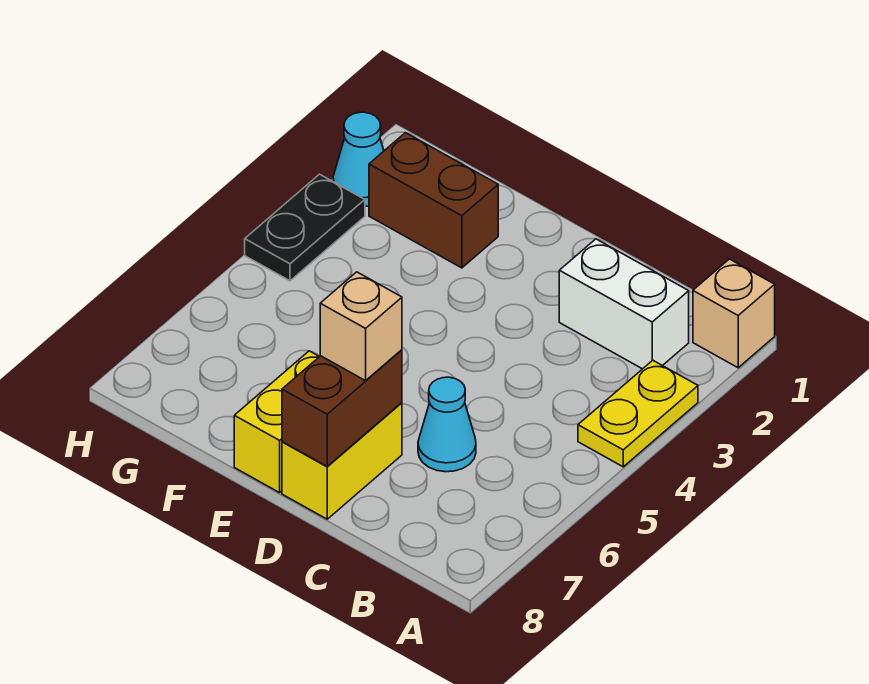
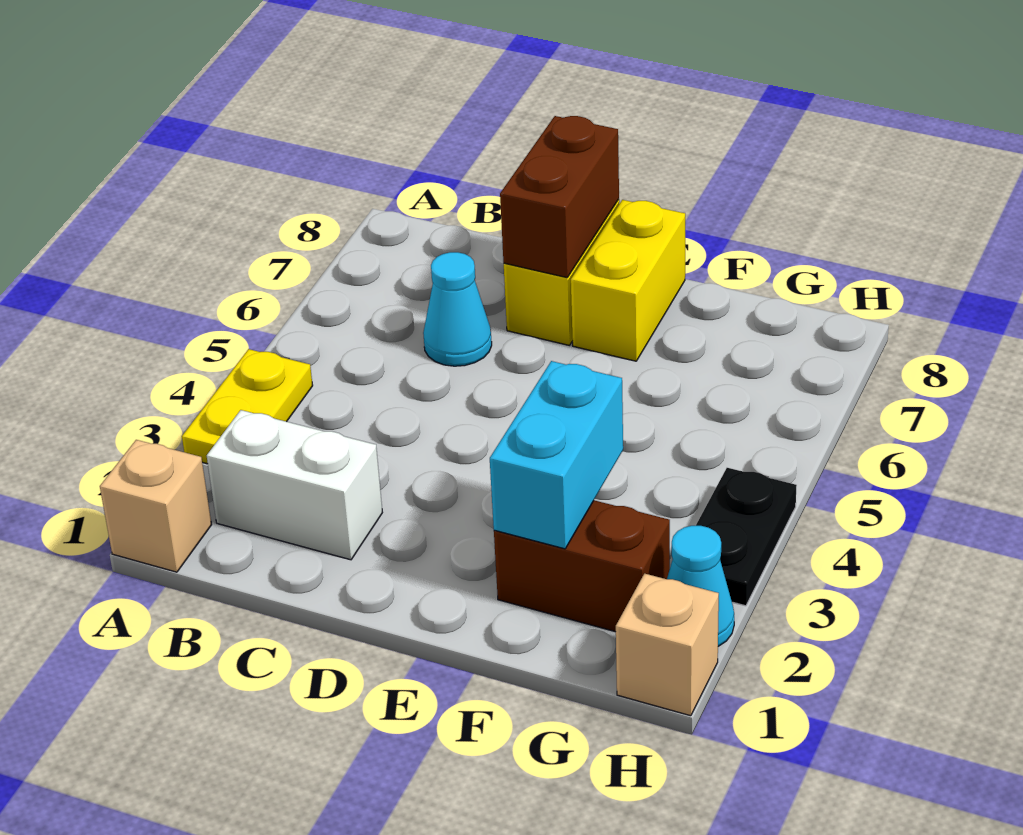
tan brick D7 level 3 -> tan brick H1 level 1
none -> cyan brick F2:F3 level 2

